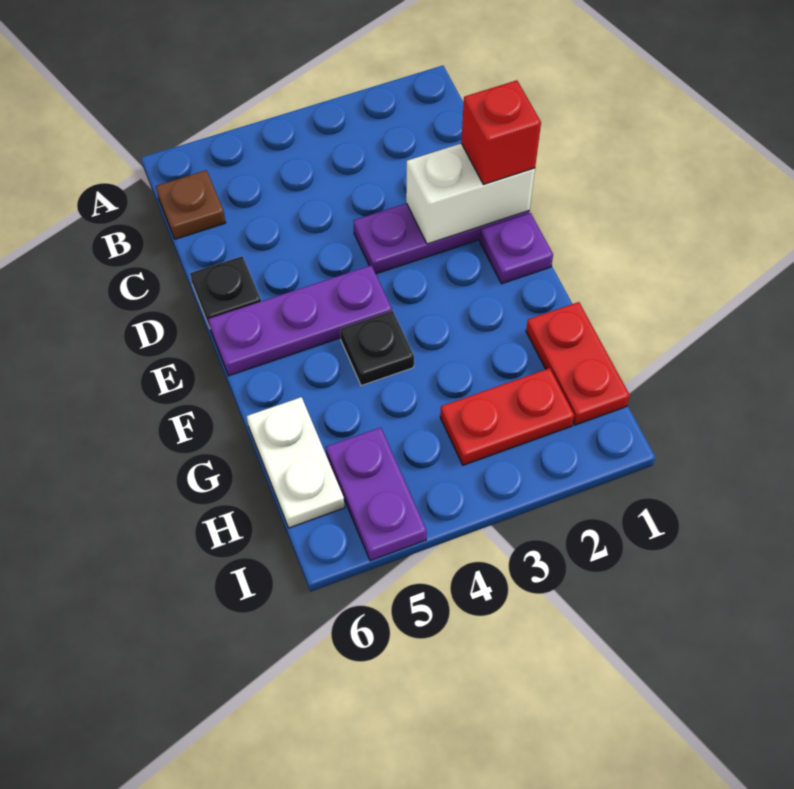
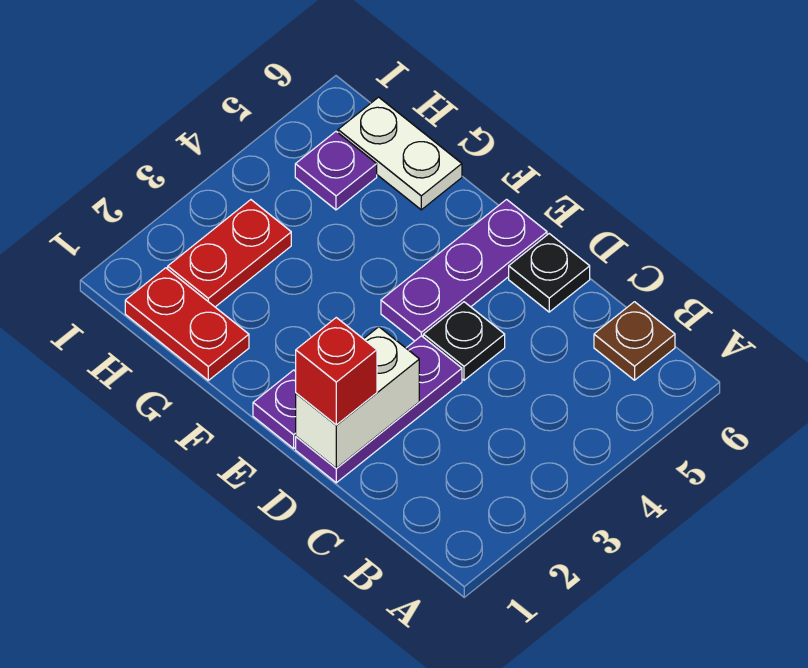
black plate F4 level 1 -> black plate D4 level 1
purple plate H5:I5 level 1 -> purple plate H5 level 1

